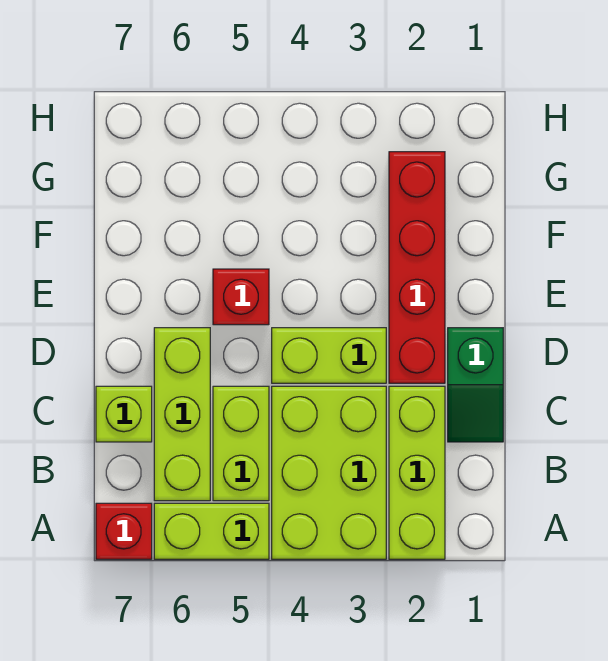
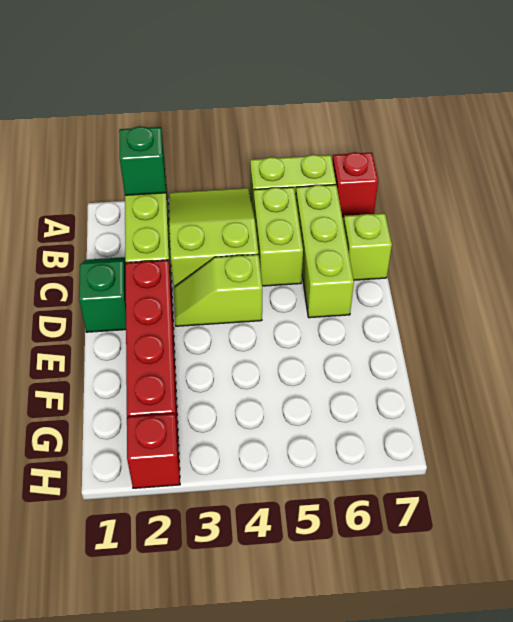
none -> green brick A2 level 2
lime brick A3:C4 level 1 -> lime slope A3:C4 level 1 top C
lime brick D3:D4 level 1 -> lime slope D3:D4 level 1 top 4
red brick E5 level 1 -> red brick H2 level 1

